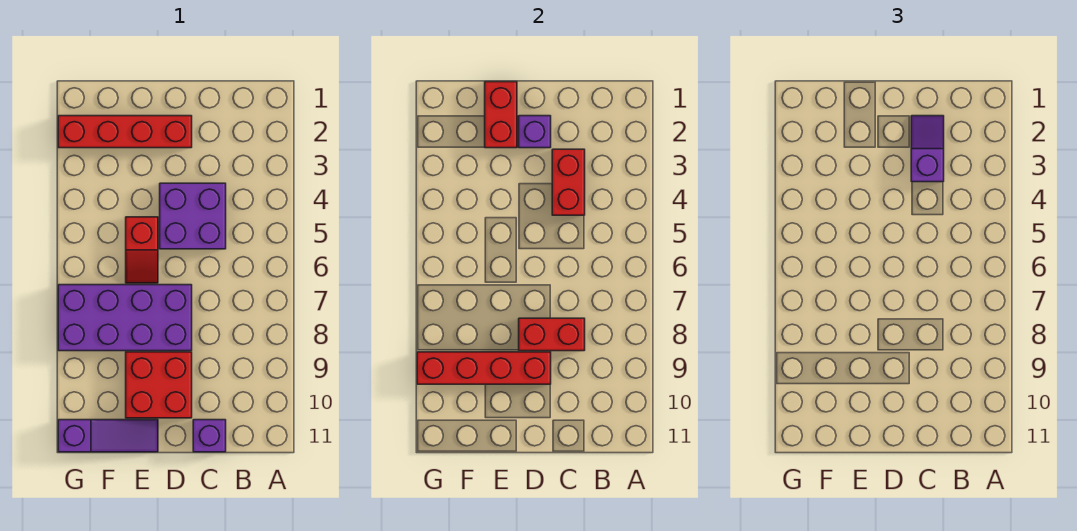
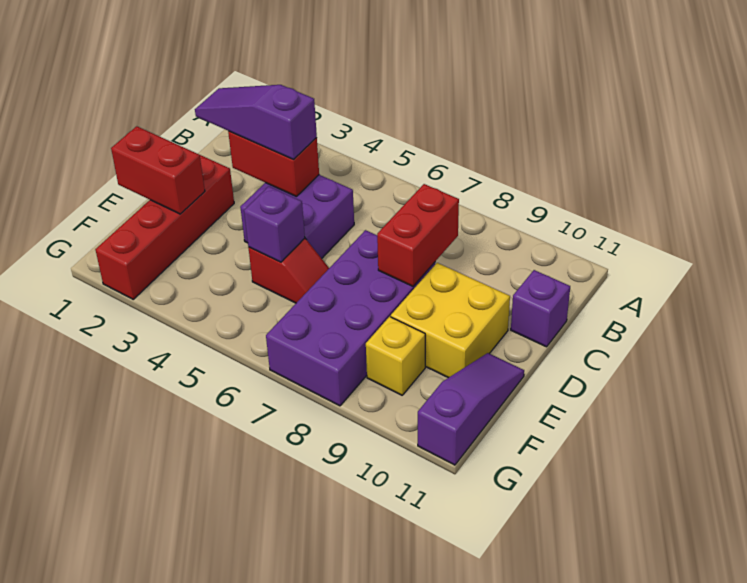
purple slope C2:C3 level 3 top 3 -> purple slope C2:C4 level 3 top 4
purple brick D2 level 2 -> purple brick E5 level 2
red brick D9:E10 level 1 -> yellow brick D9:E10 level 1
red brick D9:G9 level 2 -> none
none -> yellow brick F9 level 1

